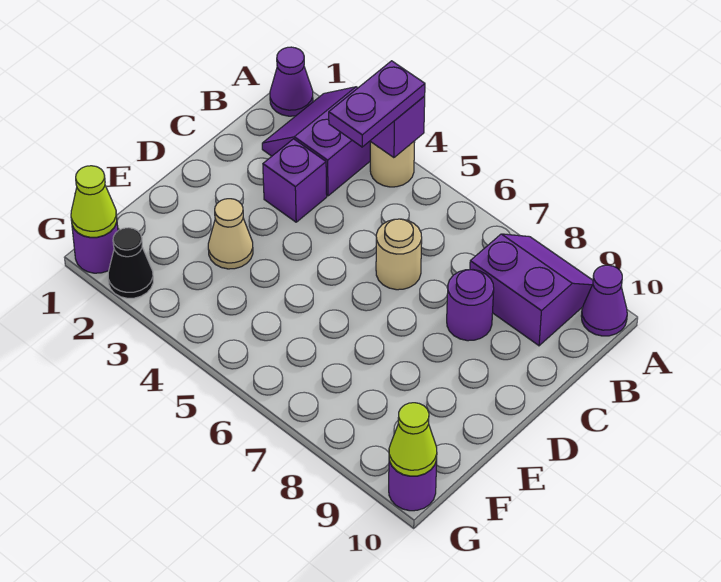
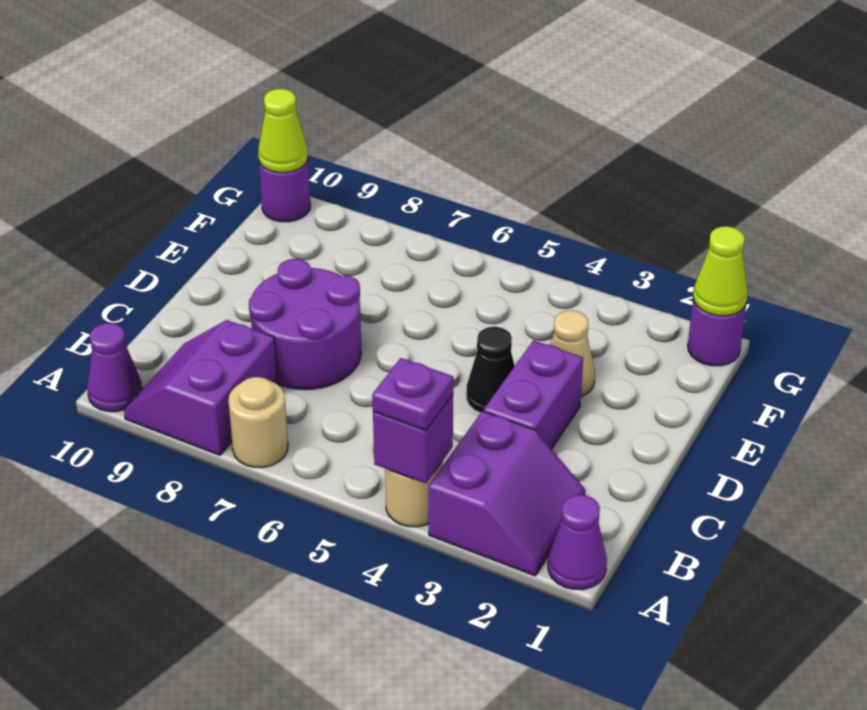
purple plate A4:B4 level 3 -> purple plate A4 level 3
purple slope A8:B9 level 1 top B -> purple slope A8:B9 level 1 top 8
purple brick C3 level 1 -> purple brick C3:D3 level 1
tan round brick C6 level 1 -> tan round brick A7 level 1
purple round brick C8 level 1 -> purple round brick C7:D8 level 1
black cone G2 level 1 -> black cone D4 level 1

